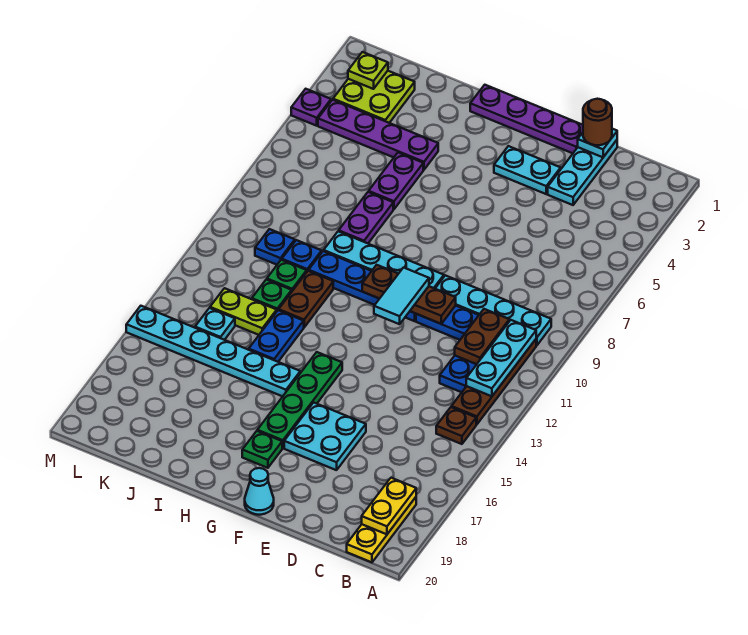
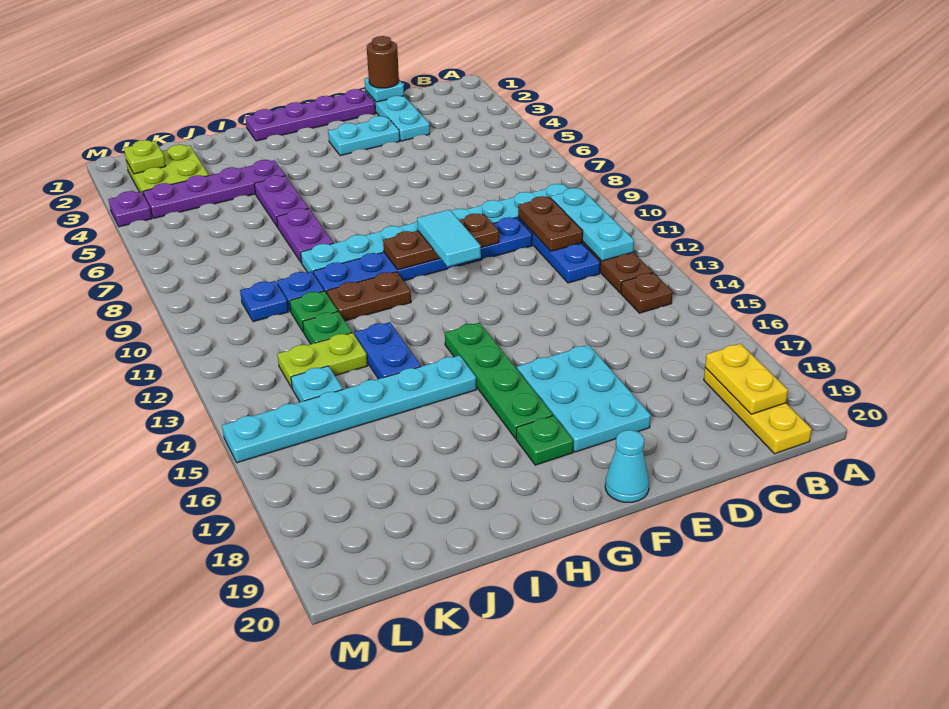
cyan plate E16:F17 level 1 -> cyan plate E16:F18 level 1
brown plate I11:I12 level 1 -> brown plate H11:I11 level 1

